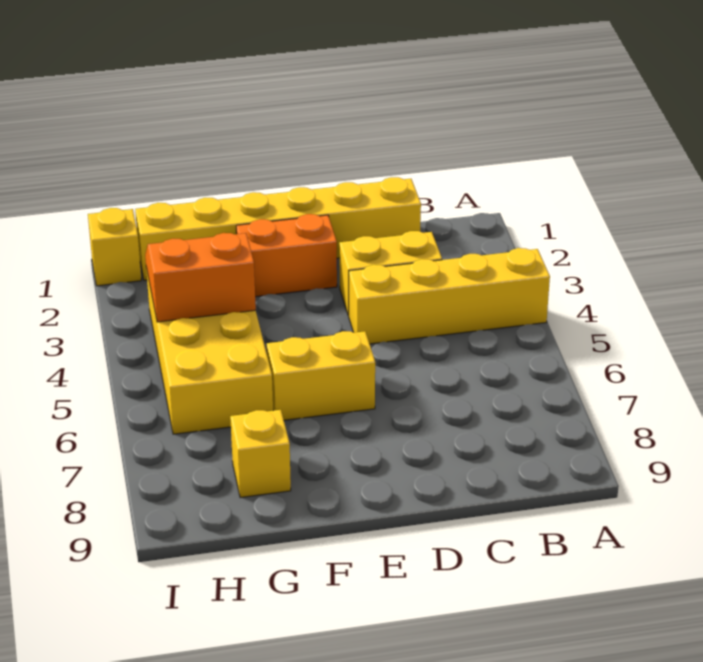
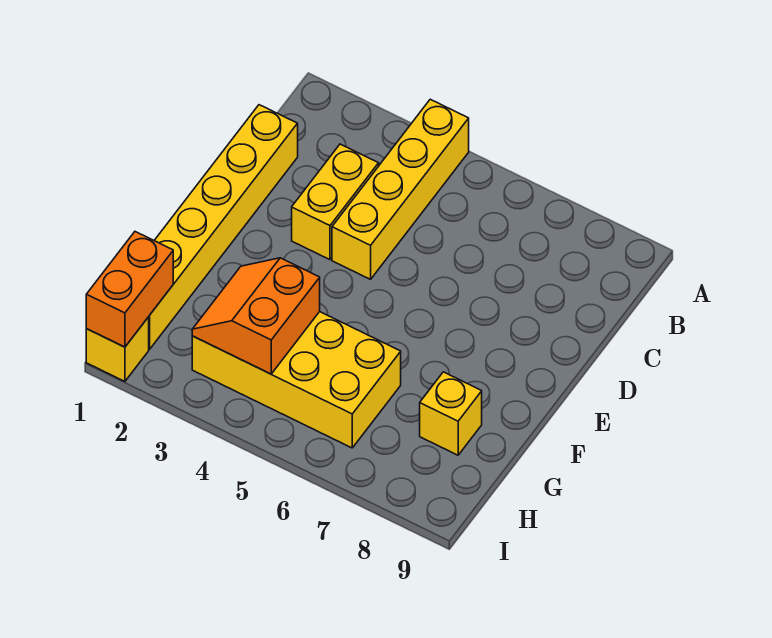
orange brick E2:F2 level 1 -> orange brick H1:I1 level 2
yellow brick E6:F6 level 1 -> none

